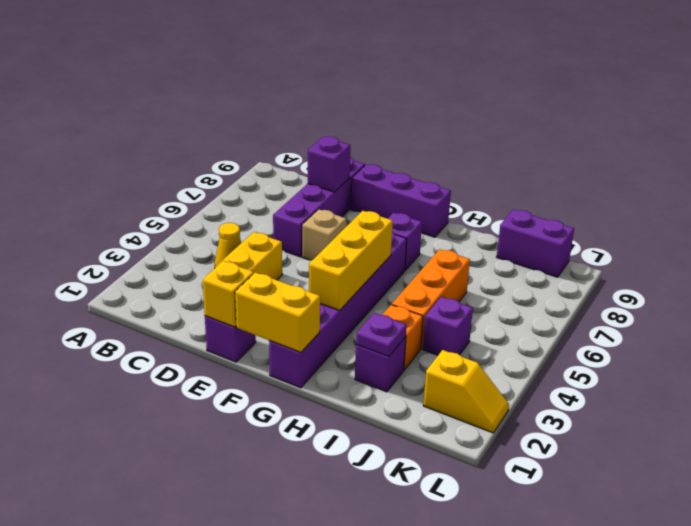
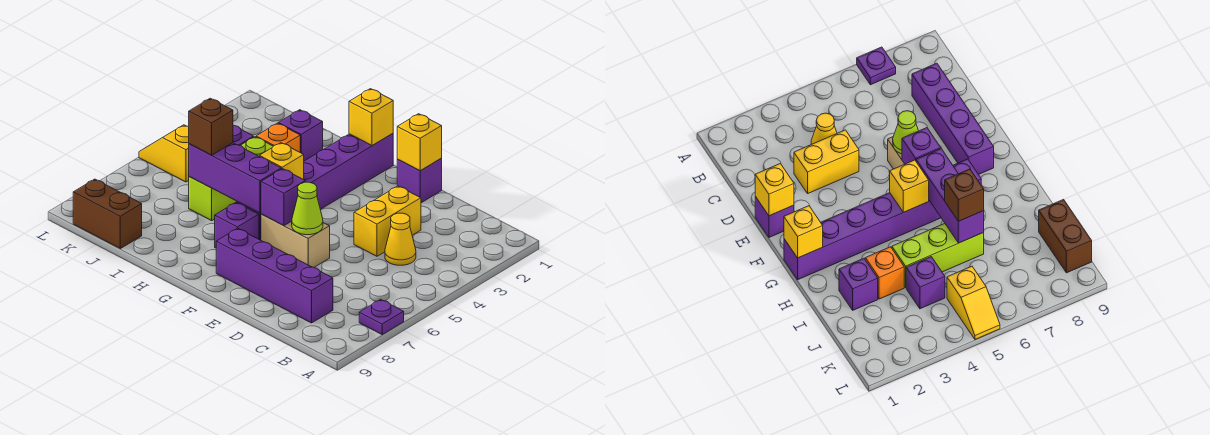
purple brick D6:D9 level 1 -> purple brick C8:F8 level 1
purple brick D8 level 2 -> purple brick F6 level 2
tan brick E6 level 1 -> tan brick E6:F6 level 1
none -> lime cone E6 level 2
purple brick E9:G9 level 1 -> purple brick G6:I6 level 2
yellow brick F1:G1 level 2 -> yellow brick G1 level 2
yellow brick G3:G5 level 2 -> yellow brick G5 level 2
purple plate I2 level 2 -> purple plate A7 level 1
orange brick I4:I6 level 1 -> lime brick I4:I6 level 1
none -> brown brick I6 level 3
purple brick J9:K9 level 1 -> brown brick J9:K9 level 1
yellow slope K2:L2 level 1 top K -> yellow slope K5:L5 level 1 top K

